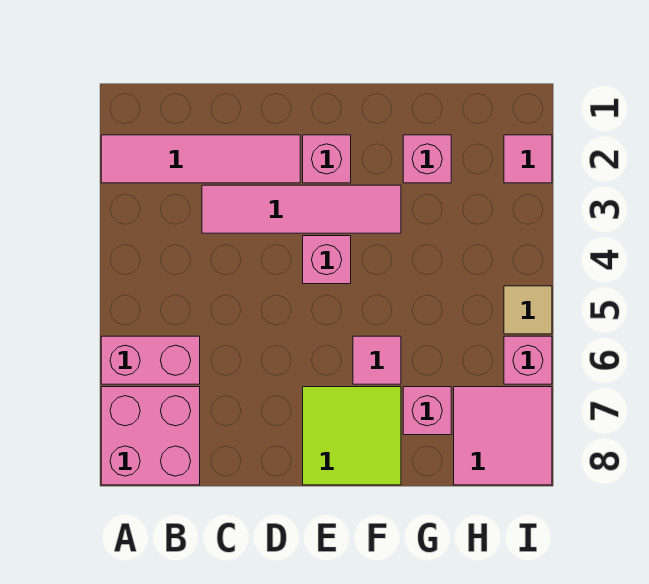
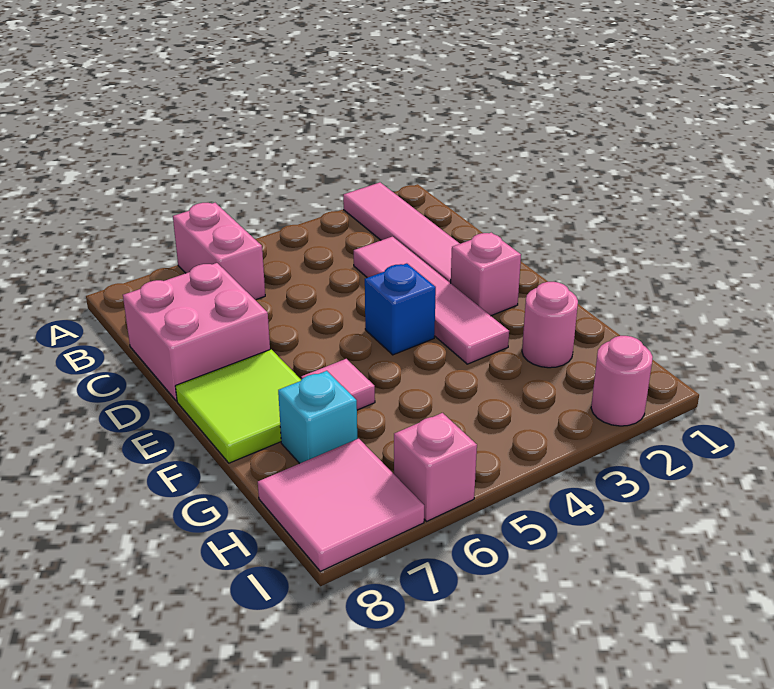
pink brick A7:B8 level 1 -> pink brick C7:D8 level 1
pink brick E4 level 1 -> blue brick E4 level 1
pink brick G2 level 1 -> pink round brick G2 level 1
pink brick G7 level 1 -> cyan brick G7 level 1
pink tile I2 level 1 -> pink round brick I2 level 1
tan tile I5 level 1 -> none

